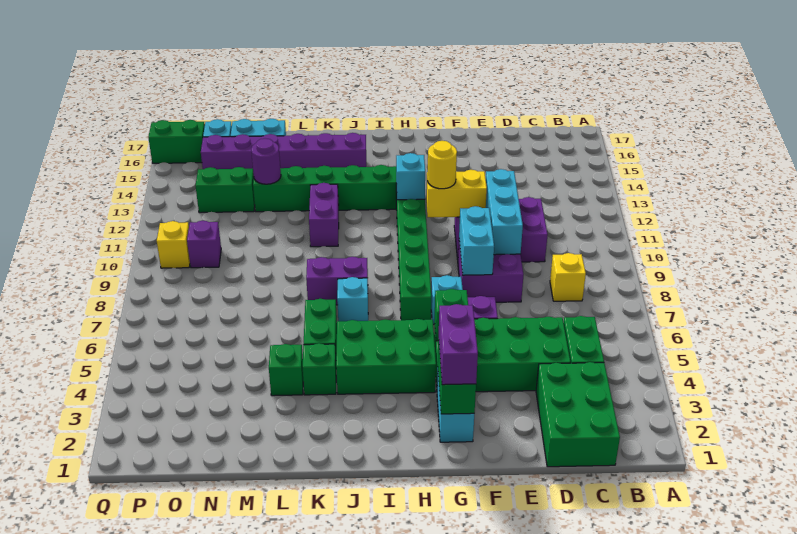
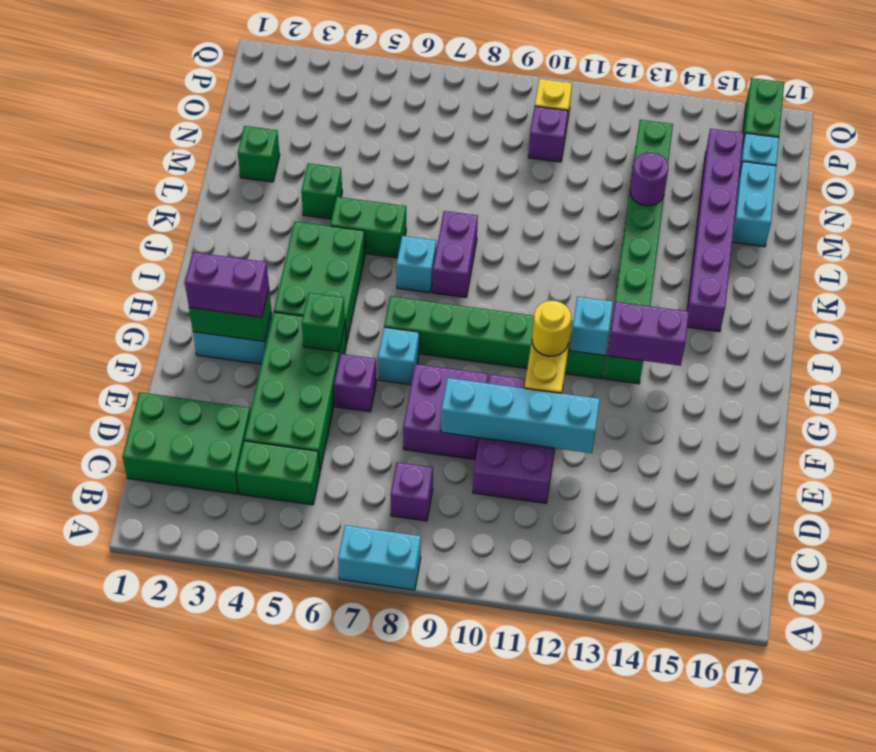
yellow brick C8 level 1 -> purple brick C8 level 1
cyan brick E9:E11 level 2 -> cyan brick E9:E12 level 2
cyan brick F8:F9 level 2 -> cyan brick A7:A8 level 1
green brick K4 level 1 -> green brick M2 level 1
purple brick K11:K12 level 1 -> purple brick H13:H14 level 2

